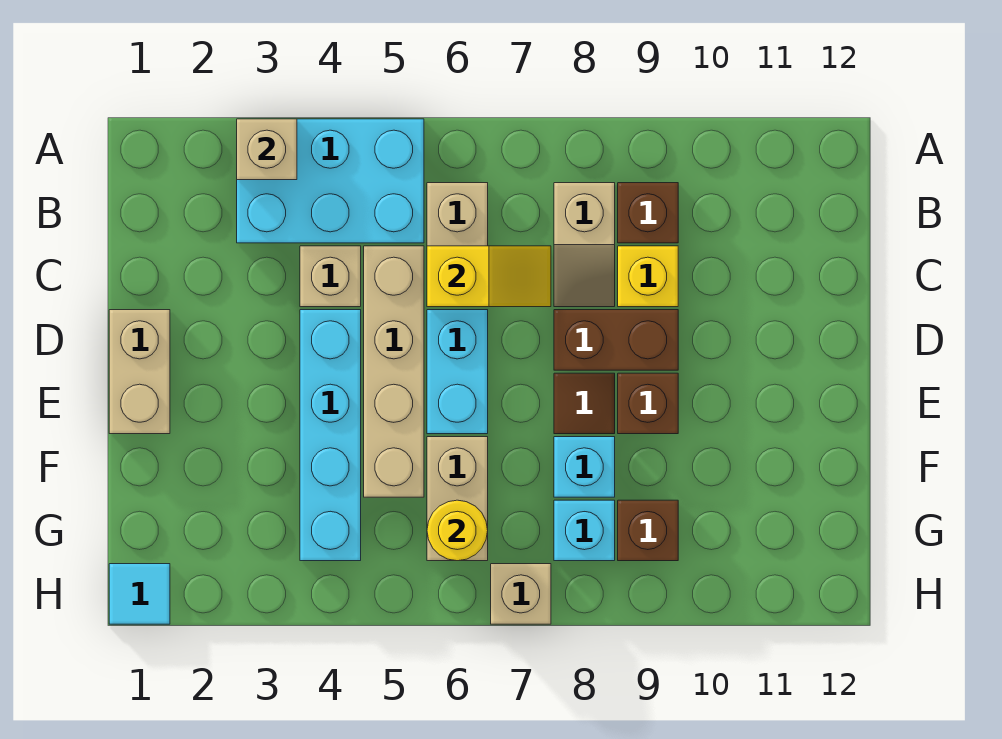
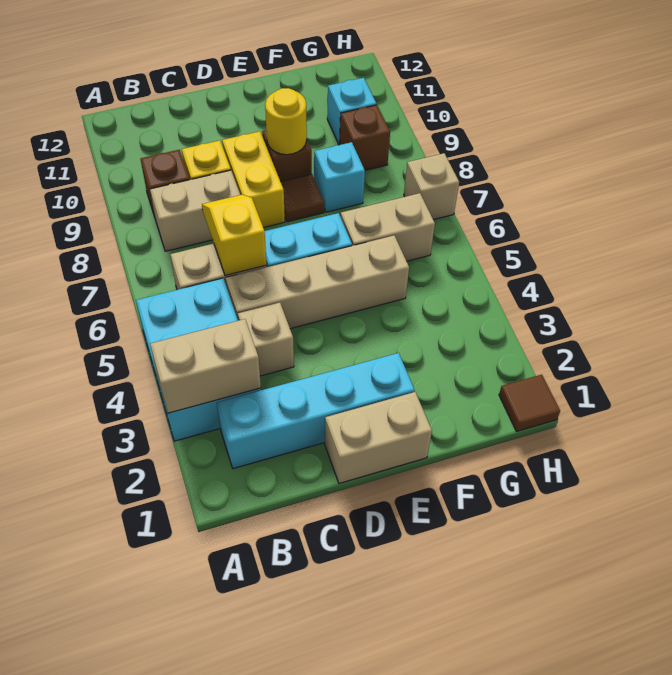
tan brick A3 level 2 -> tan brick A3:B3 level 2
tan slope B8:C8 level 1 top B -> tan brick B8:C8 level 1
cyan brick D4:G4 level 1 -> cyan brick B2:E2 level 1
brown brick D8:D9 level 1 -> yellow brick D8:D9 level 1
yellow round brick G6 level 2 -> yellow round brick E9 level 2
cyan brick G8 level 1 -> cyan brick G10 level 1
cyan tile H1 level 1 -> brown tile H1 level 1

